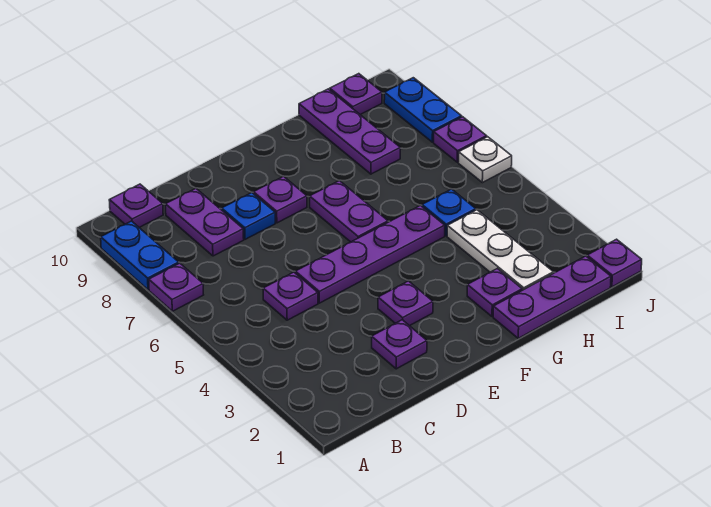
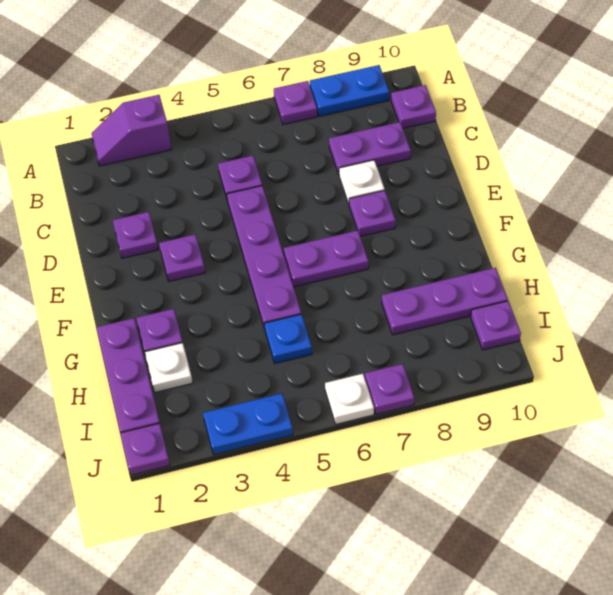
none -> purple slope A2:A3 level 1 top 3
blue plate D8 level 1 -> white plate D8 level 1
white plate H2:H4 level 1 -> white plate H2 level 1
blue plate J8:J9 level 1 -> blue plate J3:J4 level 1

